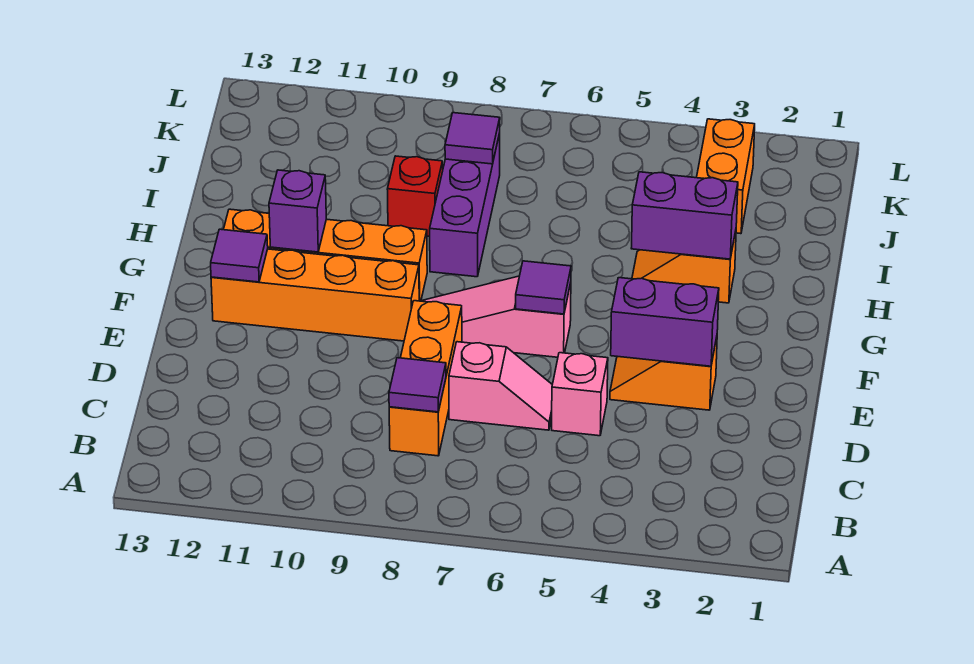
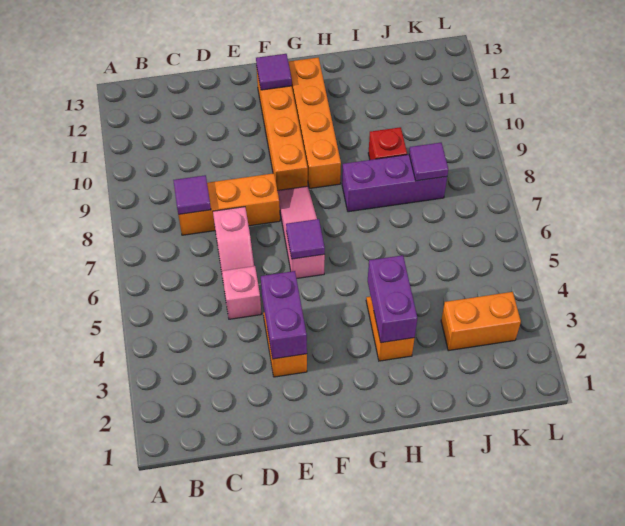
purple brick G11 level 2 -> none

